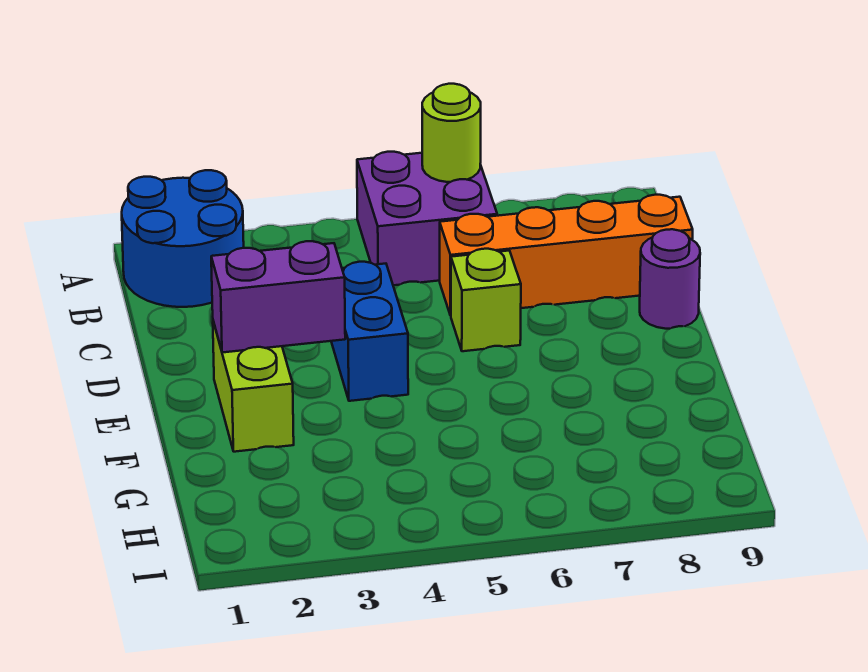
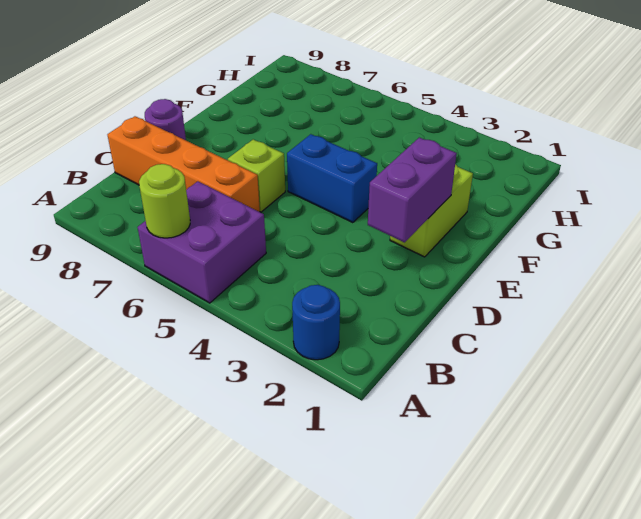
blue round brick A1:B2 level 1 -> blue round brick A2 level 1
blue brick D4:E4 level 1 -> blue brick E4:E5 level 1
purple brick E2:E3 level 2 -> purple brick D2:E2 level 2

